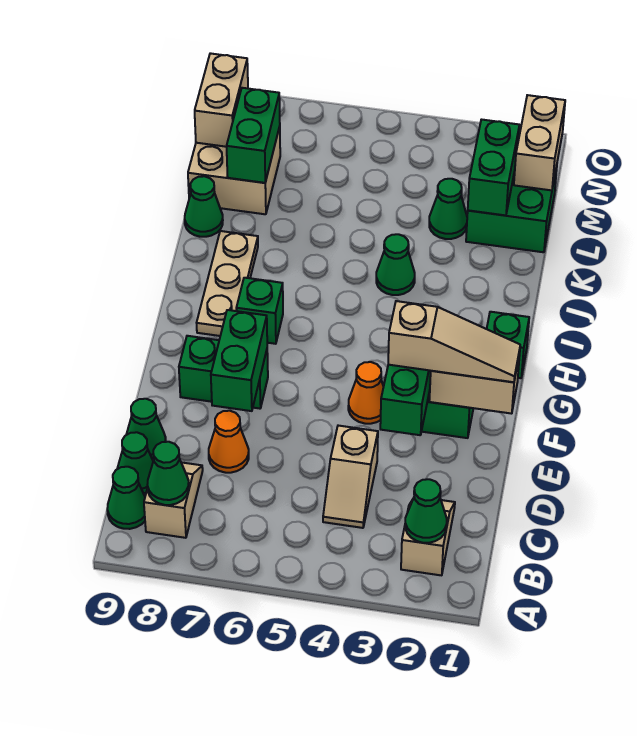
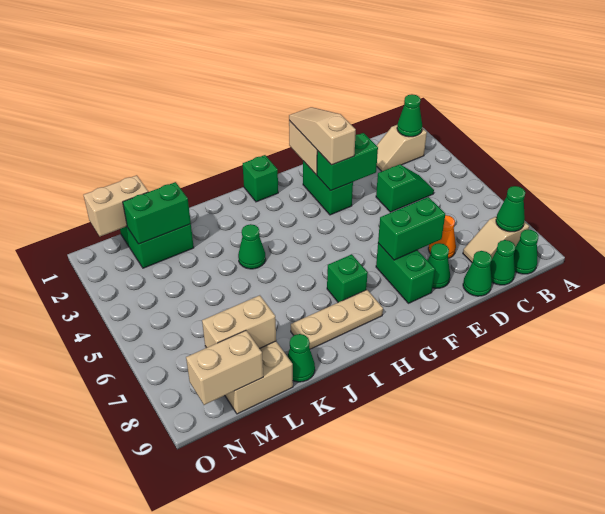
tan slope C4:D4 level 1 top D -> green slope C4:D4 level 1 top D
orange cone F4 level 1 -> none
green cone L3 level 1 -> green cone E8 level 1
green brick L8:M8 level 2 -> tan brick L8:M8 level 2

